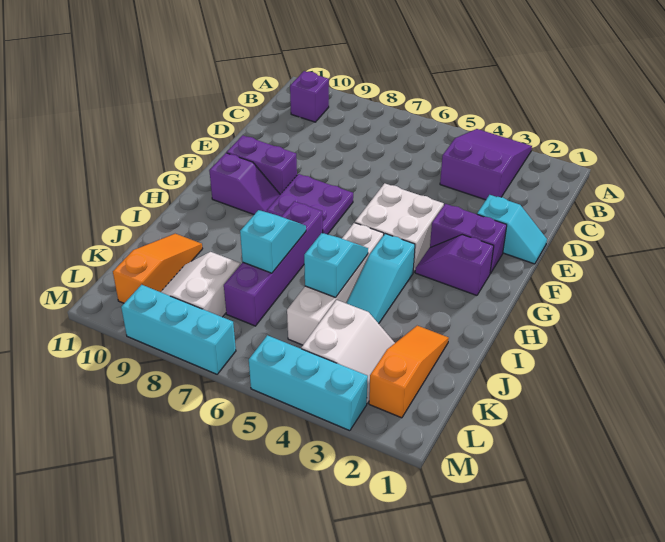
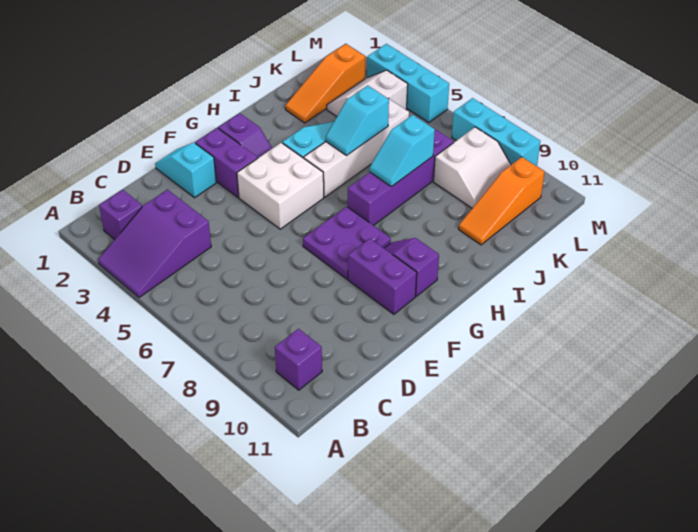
none -> purple brick B2 level 1

